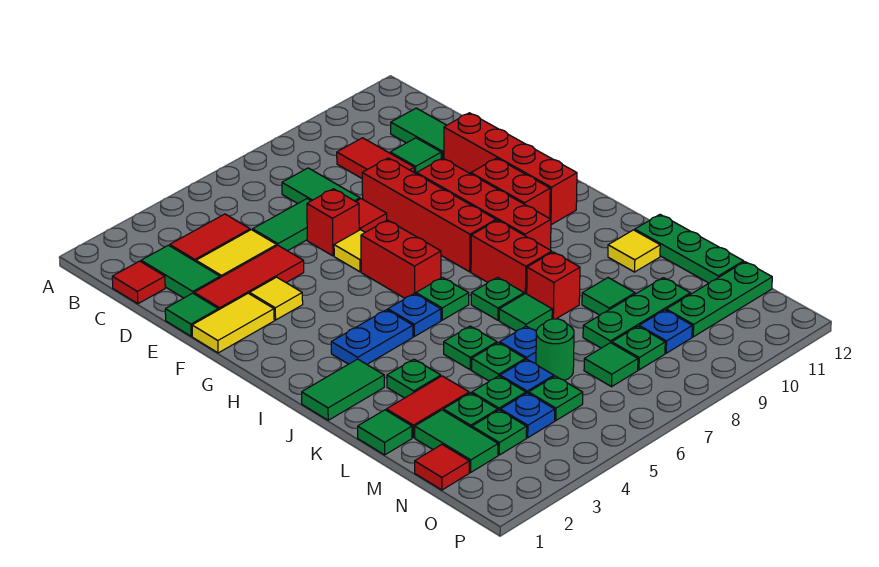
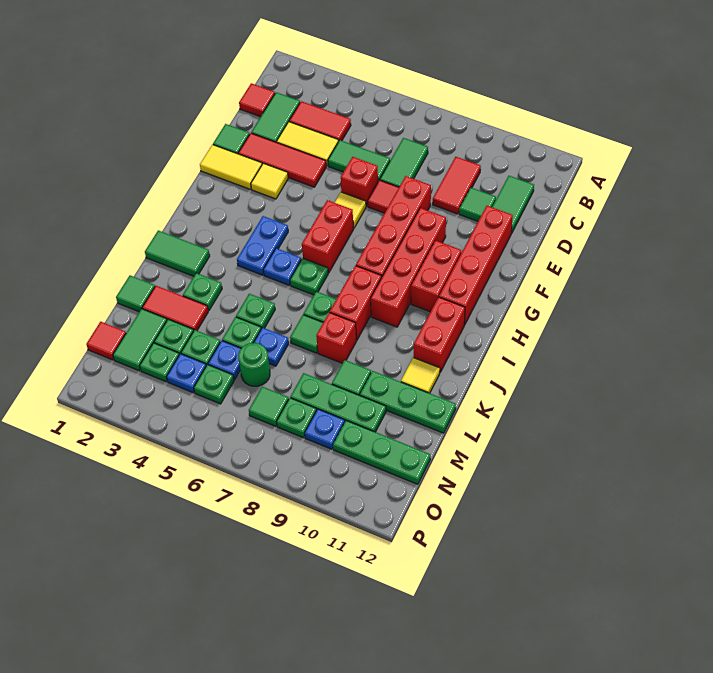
blue plate I3:I4 level 1 -> blue plate H4:I4 level 1
none -> red brick I11:J11 level 1
green plate K12:M12 level 1 -> green plate L10:L12 level 1

